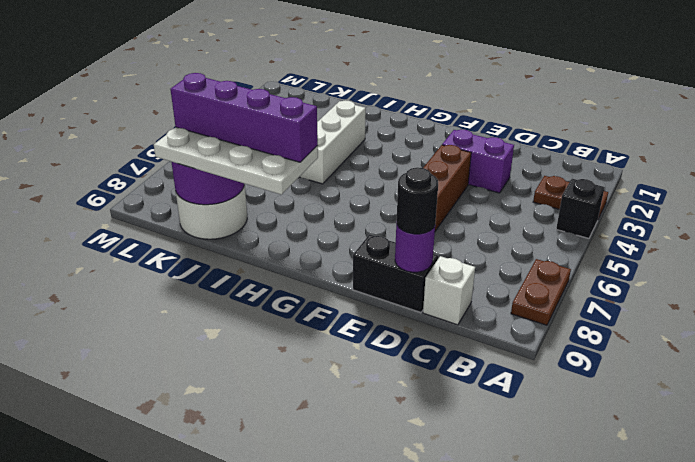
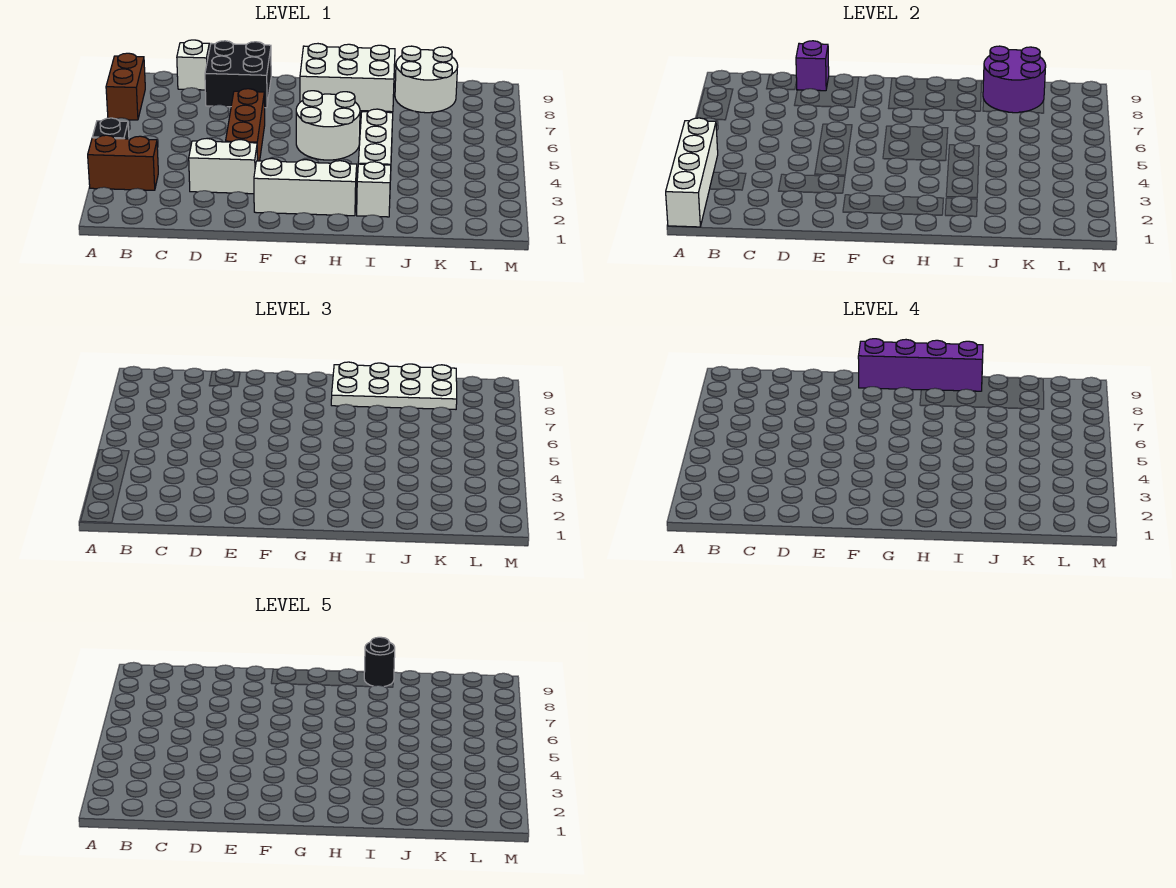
none -> white brick A1:A4 level 2
brown plate A3:B3 level 1 -> brown brick A3:B3 level 1
brown plate A7:A8 level 1 -> brown brick A7:A8 level 1
purple brick D3:E3 level 1 -> white brick D3:E3 level 1
black brick D9:E9 level 1 -> black brick D8:E9 level 1
purple round brick D9 level 2 -> purple brick D9 level 2
black round brick D9 level 3 -> black round brick I9 level 5
none -> white brick F2:H2 level 1
none -> white round brick G5:H6 level 1
none -> white brick G8:I9 level 1
purple brick H8:K8 level 4 -> purple brick F9:I9 level 4
none -> white brick I2 level 1

